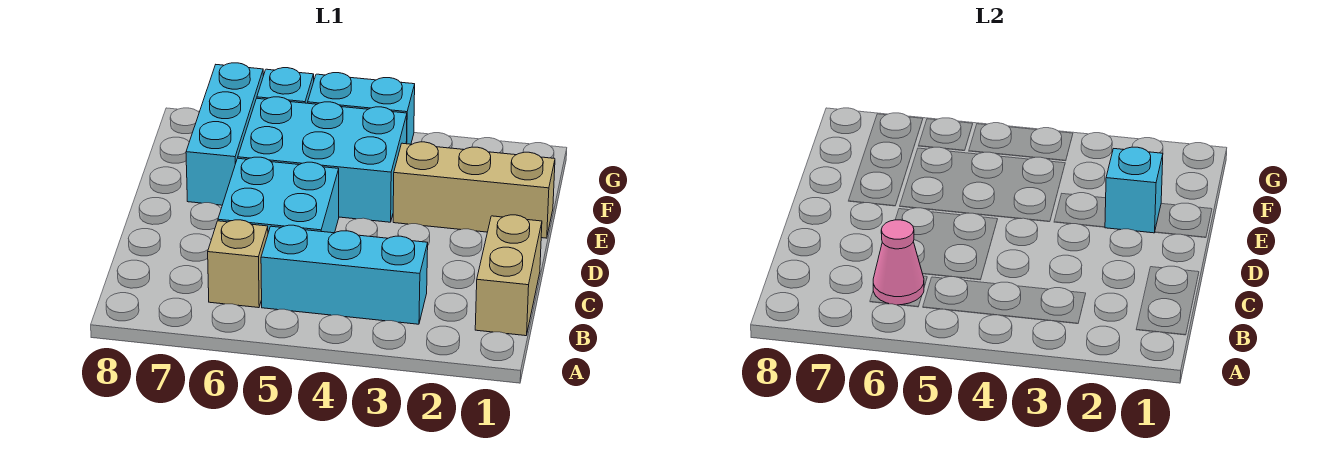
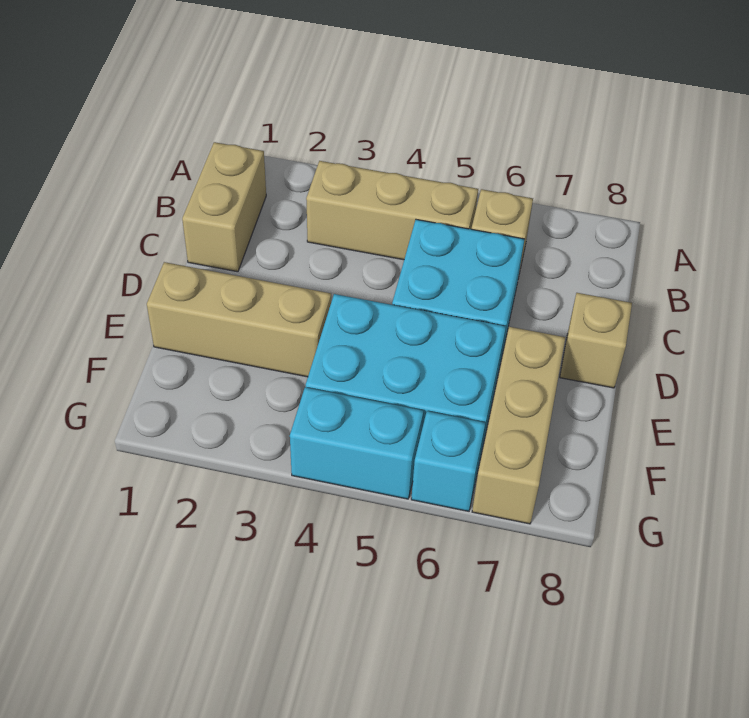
cyan brick B3:B5 level 1 -> tan brick B3:B5 level 1
pink cone B6 level 2 -> none
none -> tan brick D8 level 1
cyan brick E2 level 2 -> none
cyan brick E7:G7 level 1 -> tan brick E7:G7 level 1

